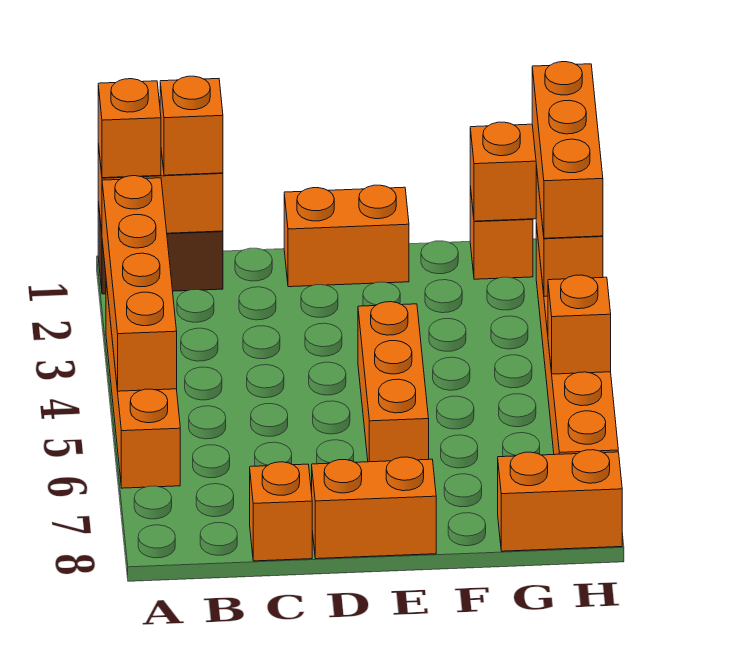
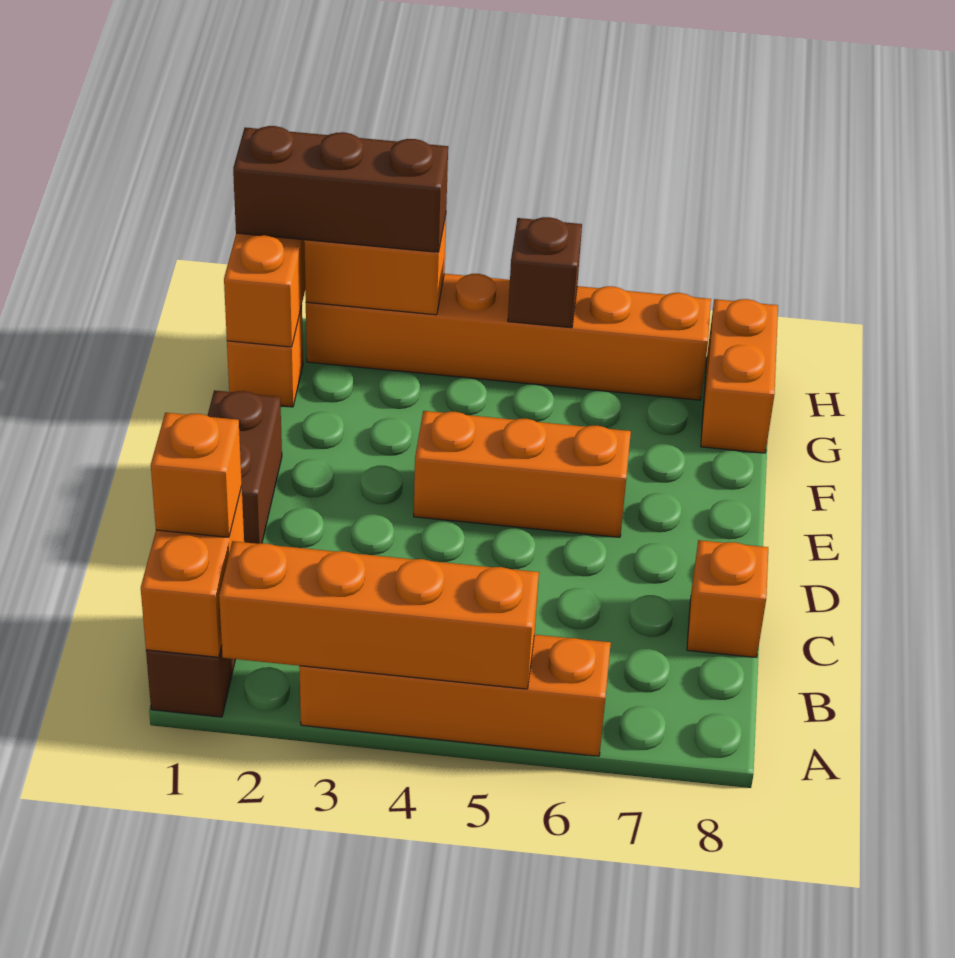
orange brick A1 level 3 -> none
orange brick D1:E1 level 1 -> brown brick D1:E1 level 1
orange brick D8:E8 level 1 -> none
orange brick H1:H3 level 3 -> brown brick H1:H3 level 3
orange brick H5 level 2 -> brown brick H5 level 2

